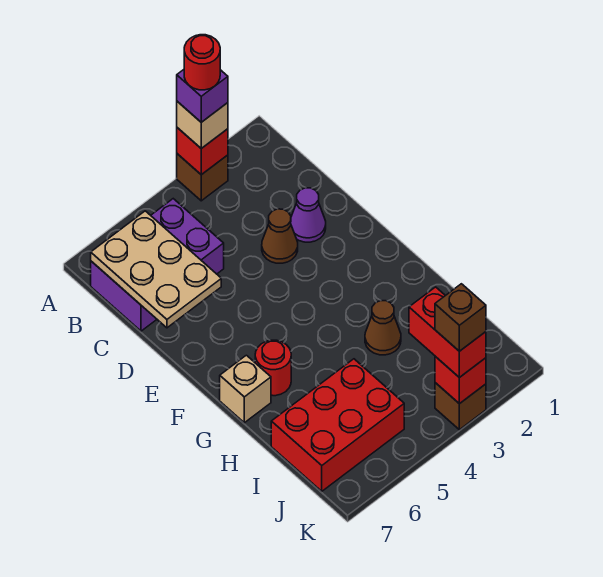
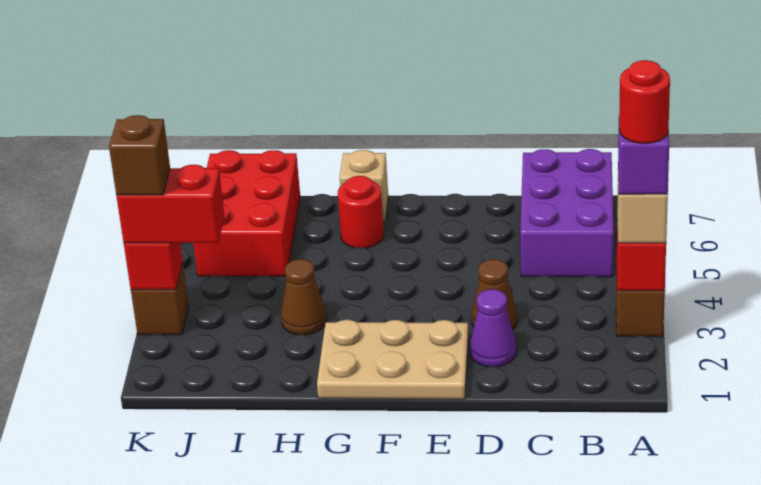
tan plate B6:D7 level 2 -> tan plate E1:G2 level 1

